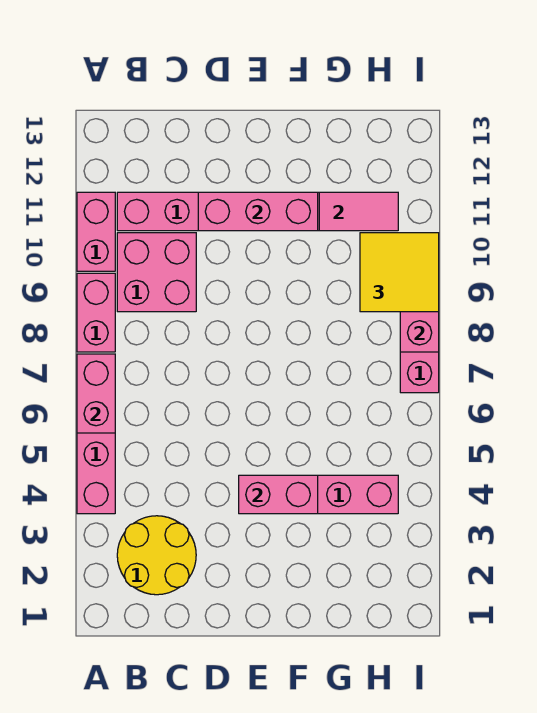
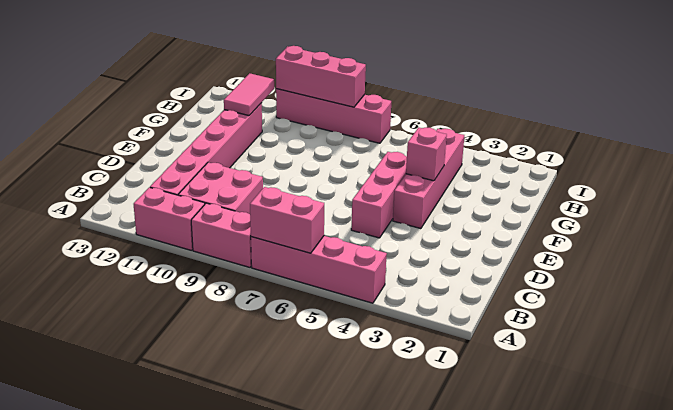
yellow round brick B2:C3 level 1 -> none
pink brick D11:F11 level 2 -> pink brick D5:F5 level 1
pink brick E4:F4 level 2 -> pink brick F4 level 2
yellow tile H9:I10 level 3 -> none

